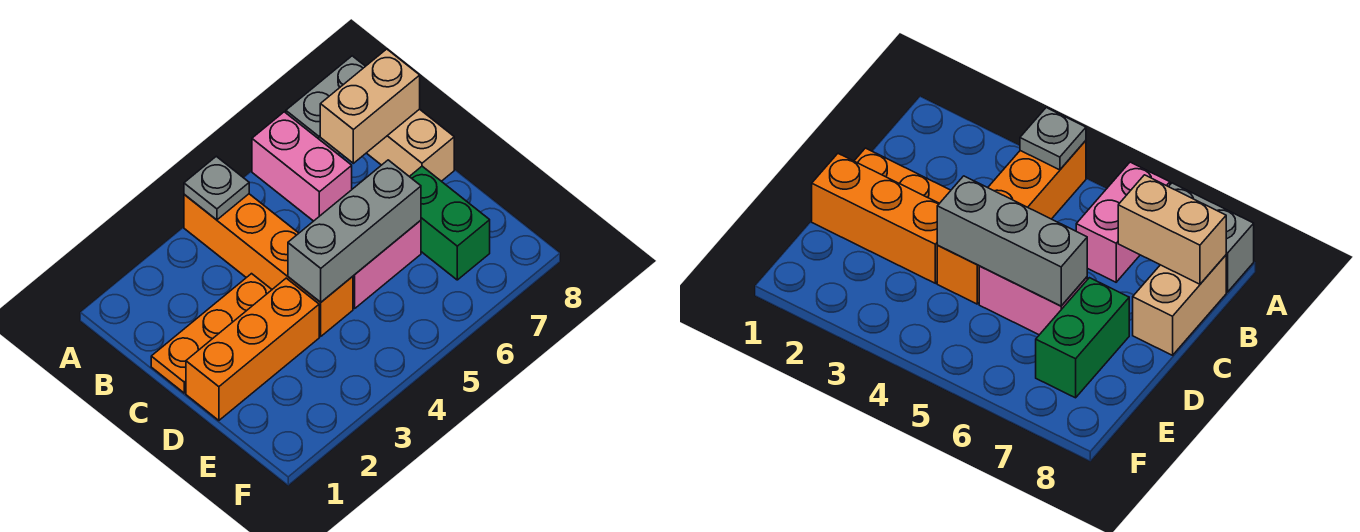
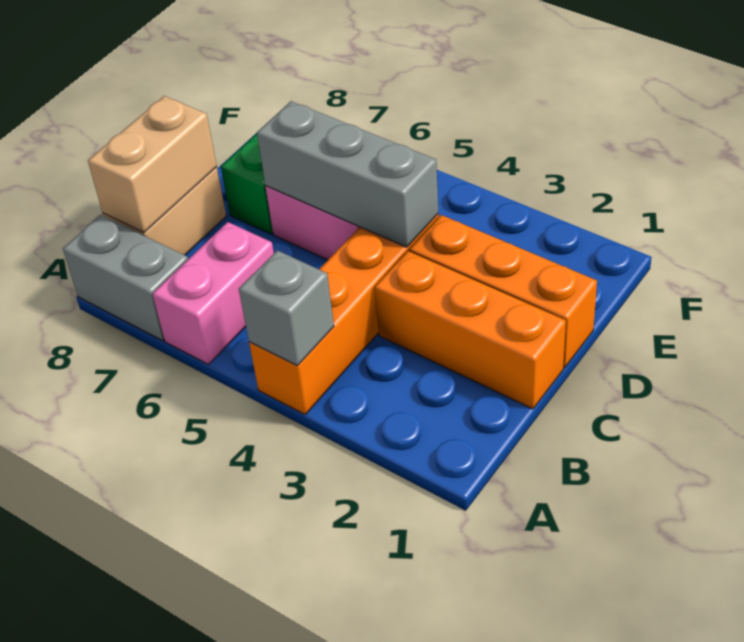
grey plate A4 level 2 -> grey brick A4 level 2
tan brick B7:B8 level 2 -> tan brick B8:C8 level 2
orange plate C1:C3 level 1 -> orange brick C1:C3 level 1

